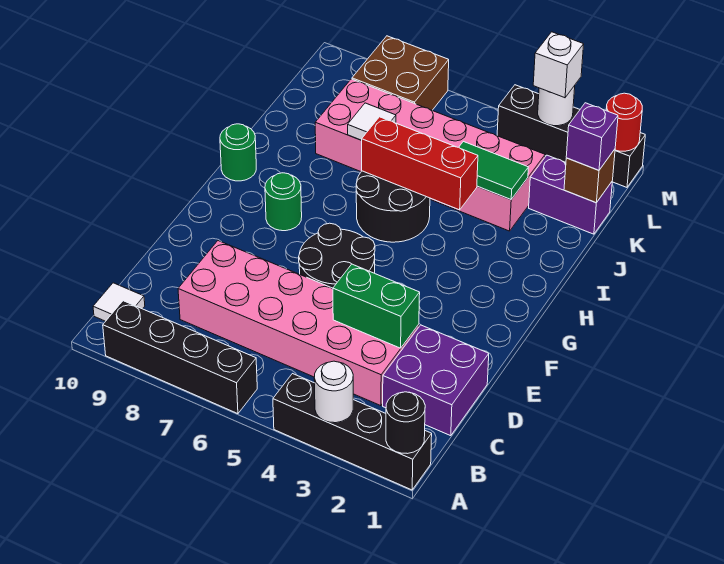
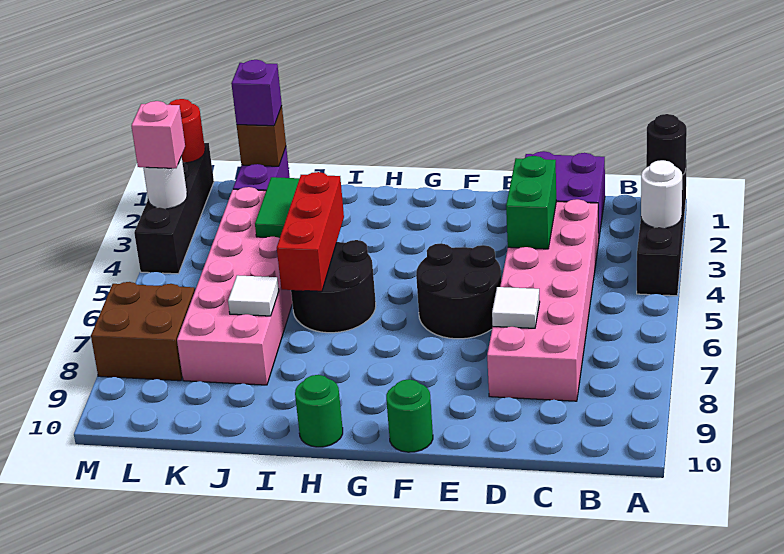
black brick A6:A9 level 1 -> none
white tile B10 level 1 -> white tile D7 level 2
green round brick G8 level 1 -> green round brick F10 level 1
white brick M3 level 3 -> pink brick M3 level 3

